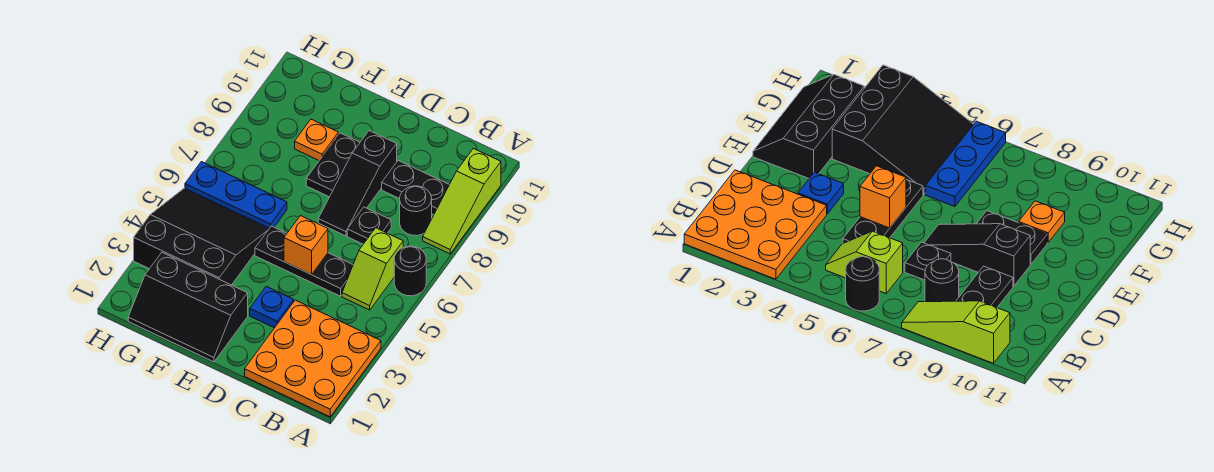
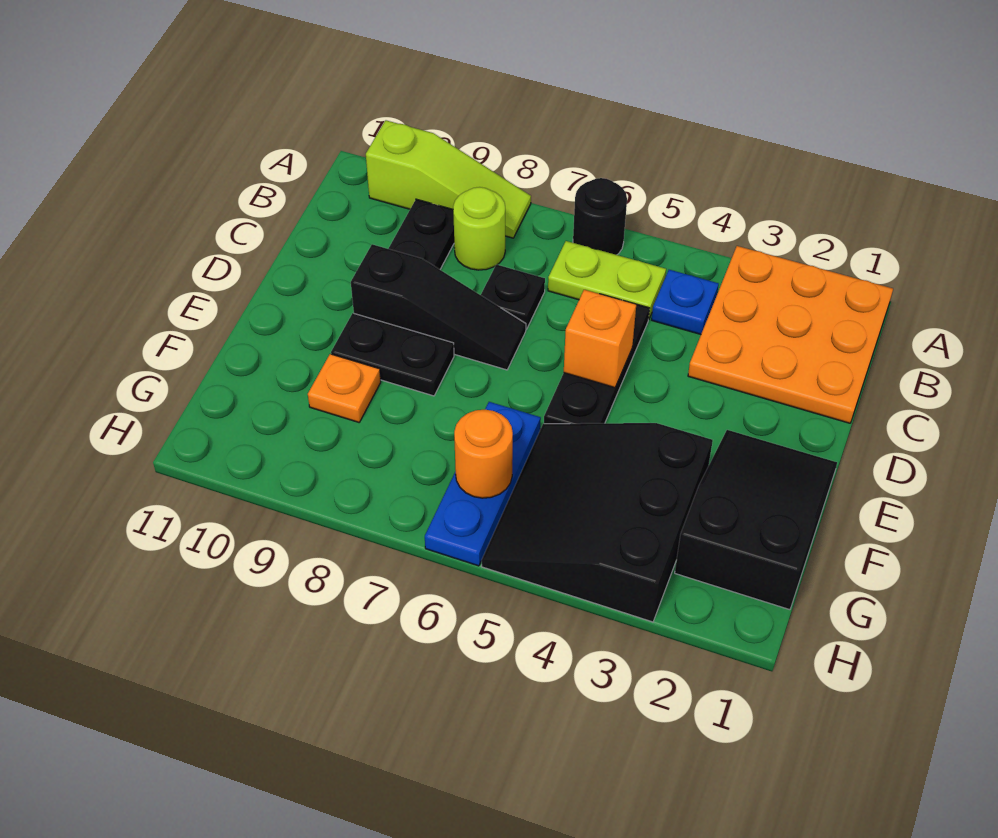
lime slope B5:B6 level 1 top 6 -> lime plate B5:B6 level 1
black round brick B8 level 1 -> lime round brick B8 level 1
blue plate D3 level 1 -> blue plate B4 level 1
black slope E1:G2 level 1 top 2 -> black slope E1:G2 level 1 top G
none -> orange round brick G6 level 2

